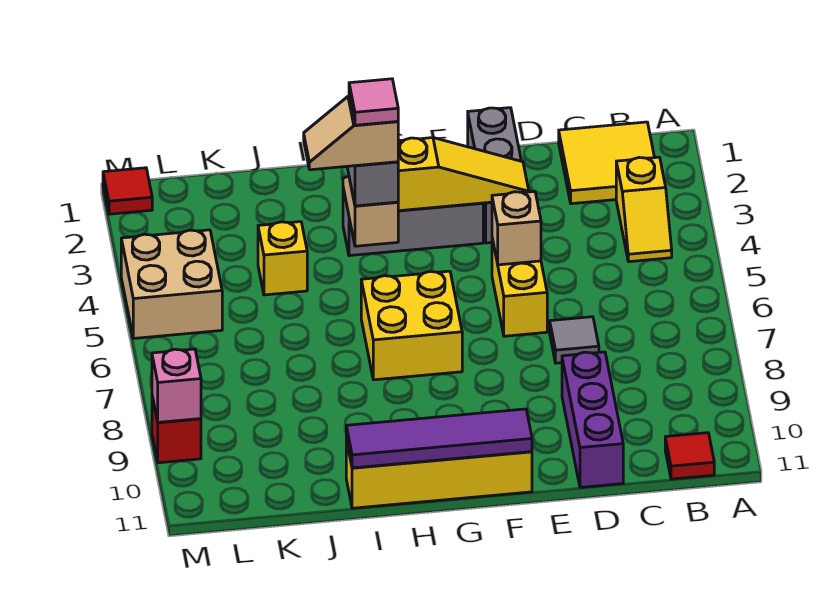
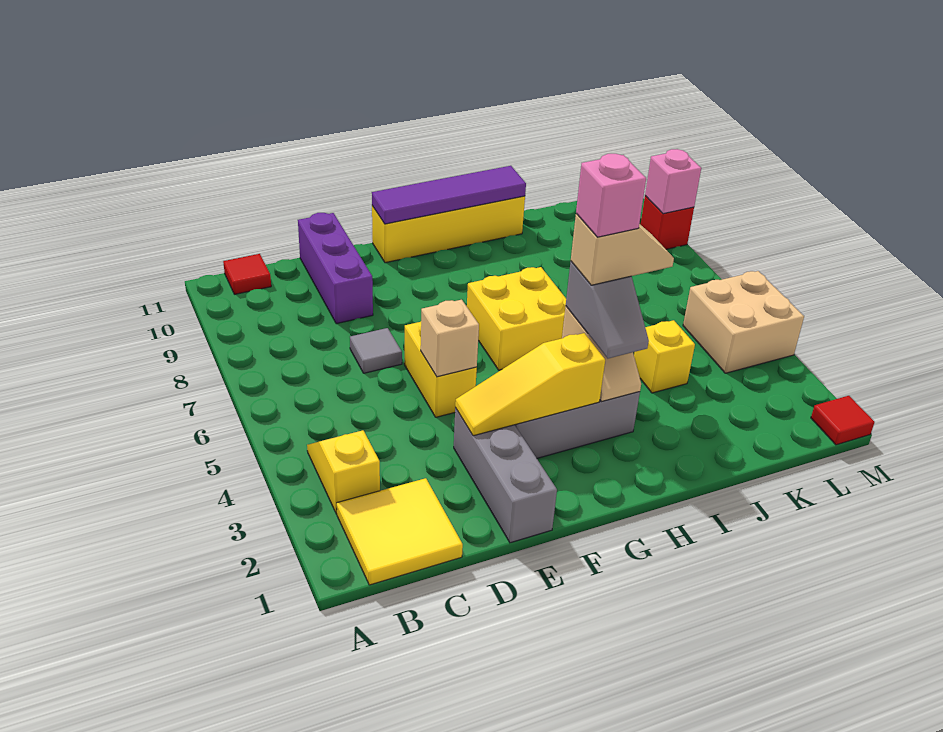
pink tile H4 level 5 -> pink brick H4 level 5

